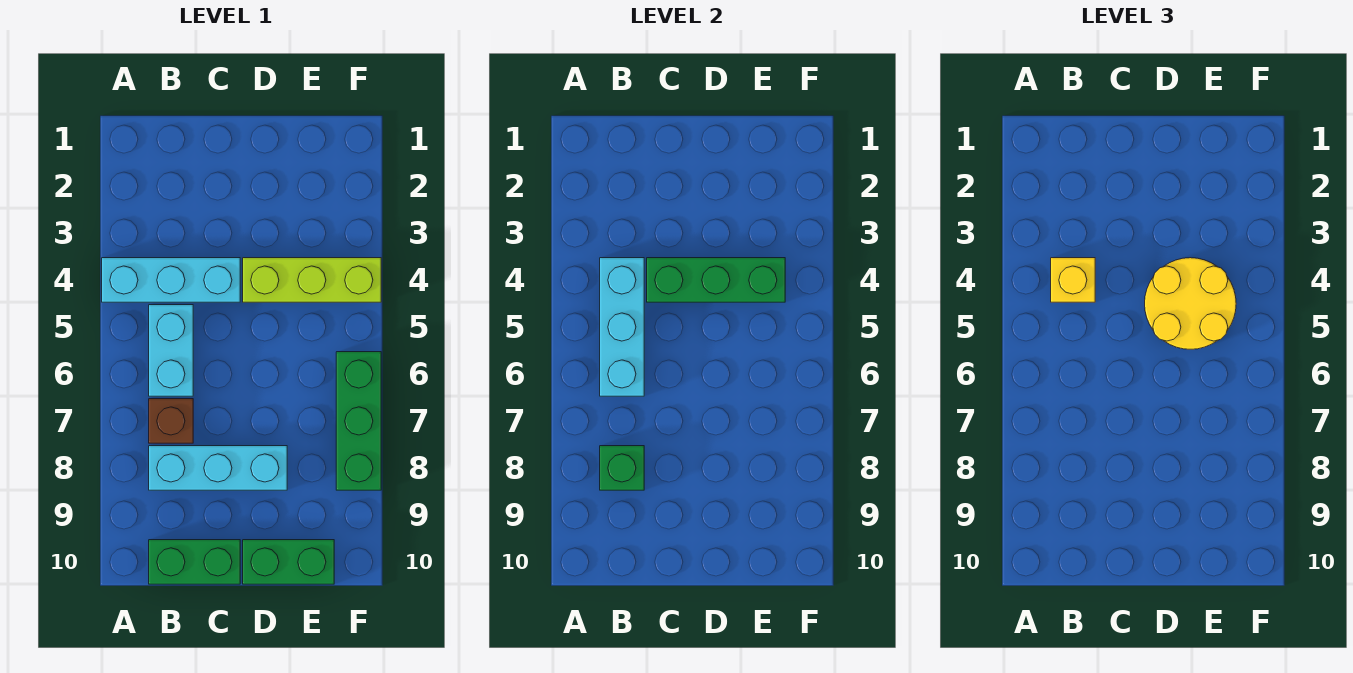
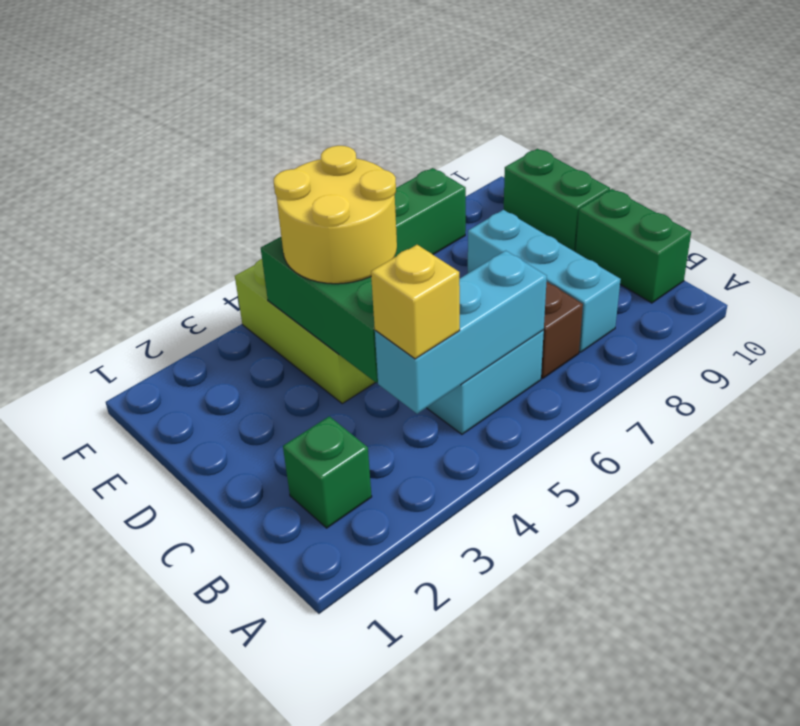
cyan brick A4:C4 level 1 -> none
green brick B8 level 2 -> green brick B2 level 1

